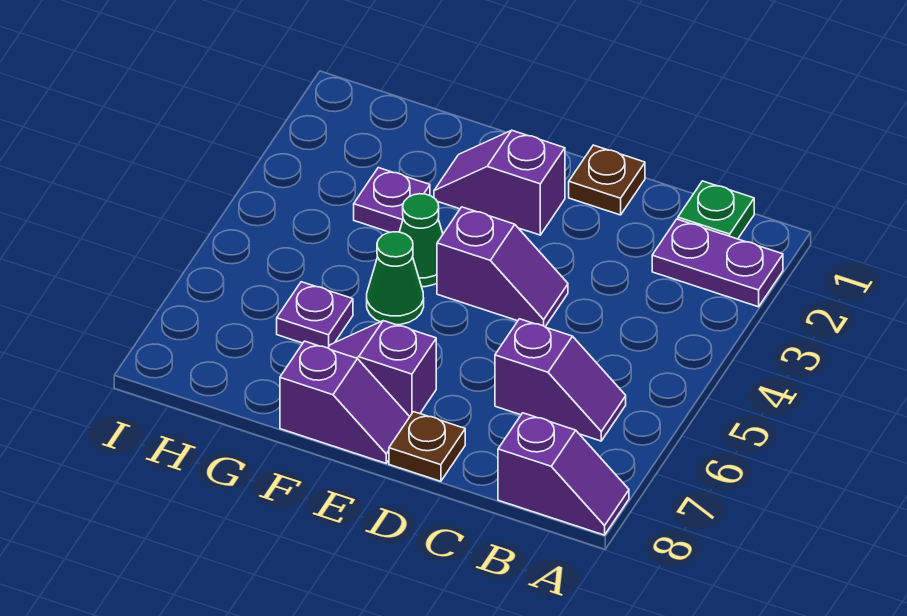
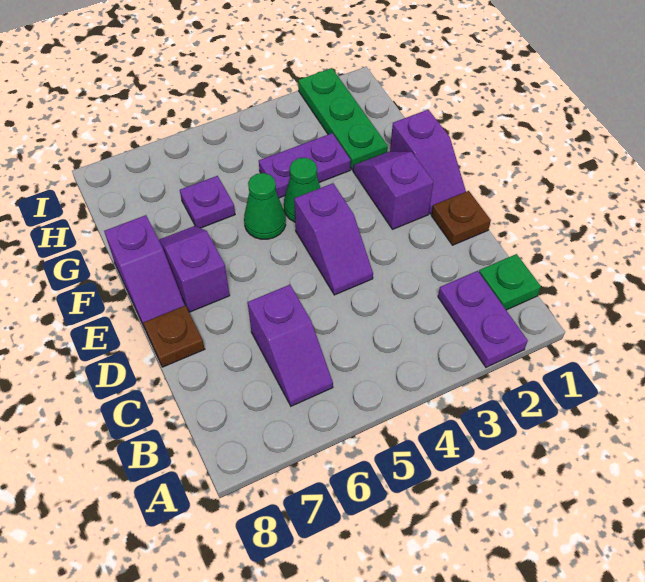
purple slope A8:B8 level 1 top B -> purple slope E1:F1 level 1 top F
none -> green plate G2:I2 level 1
purple plate G3 level 1 -> purple plate G3:G4 level 1

